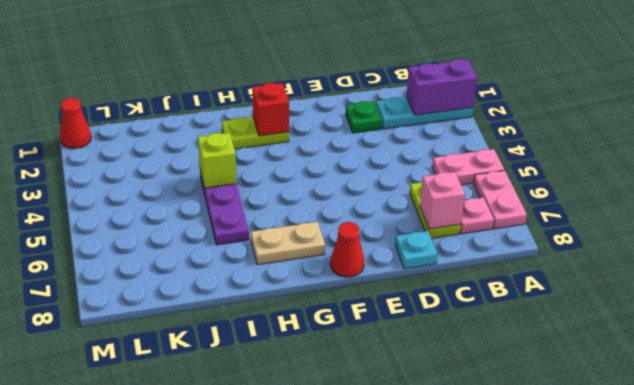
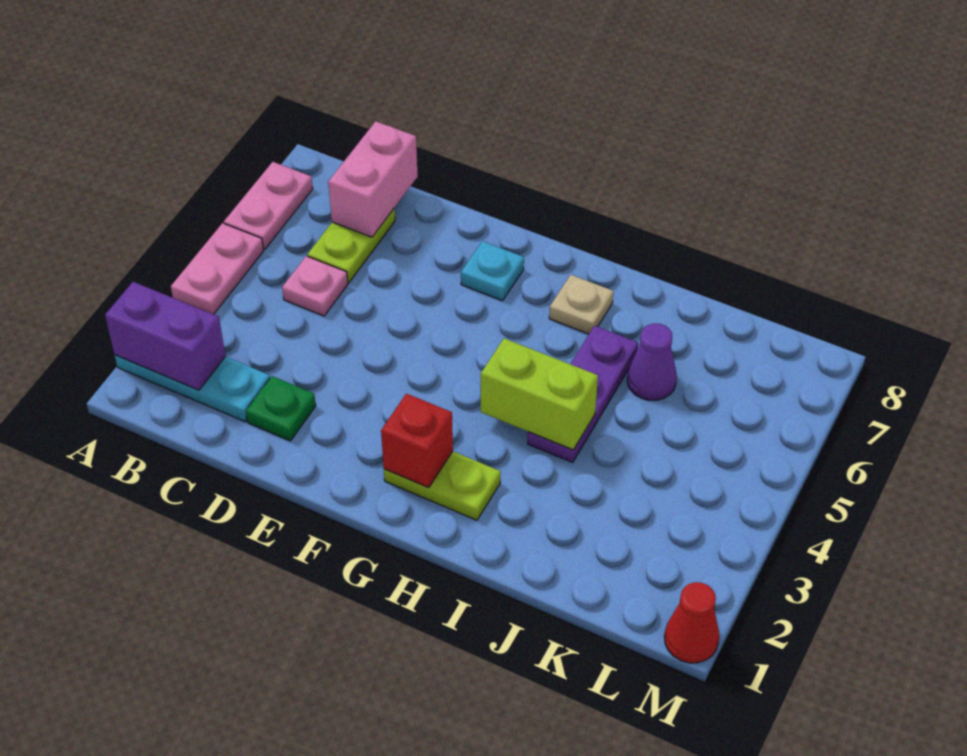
pink plate A5:B5 level 1 -> pink plate A4:A5 level 1
pink plate B7 level 1 -> pink plate C5 level 1
pink brick C7 level 2 -> pink brick C7:C8 level 2
cyan plate D8 level 1 -> cyan plate F7 level 1
red cone F8 level 1 -> none
tan plate G7:H7 level 1 -> tan plate H7 level 1
lime brick I4 level 2 -> lime brick H4:I4 level 2
none -> purple cone J6 level 1

